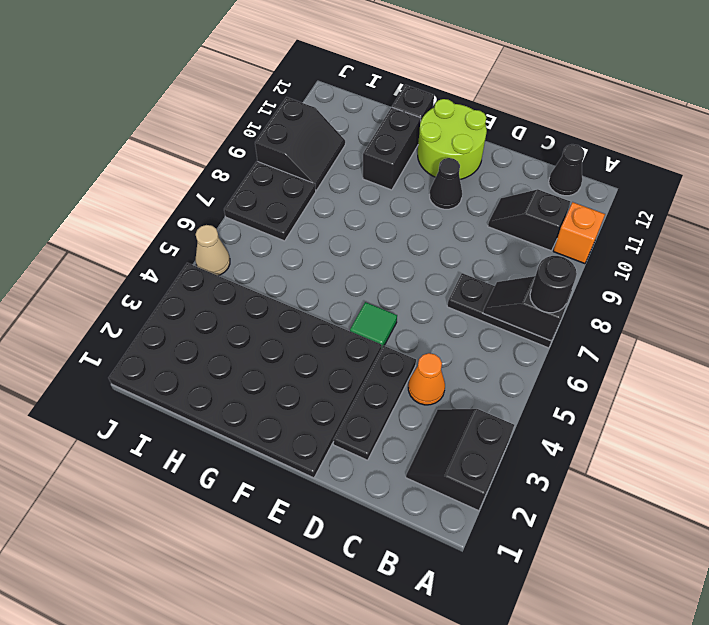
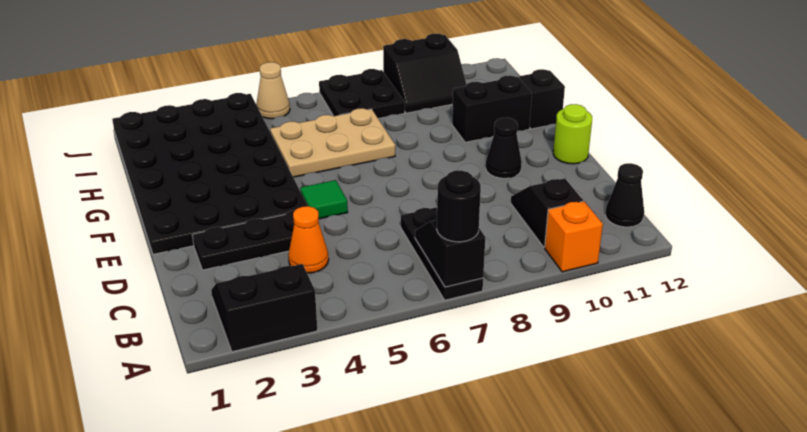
lime round brick E11:F12 level 1 -> lime round brick E12 level 1
none -> tan plate G5:H7 level 1

